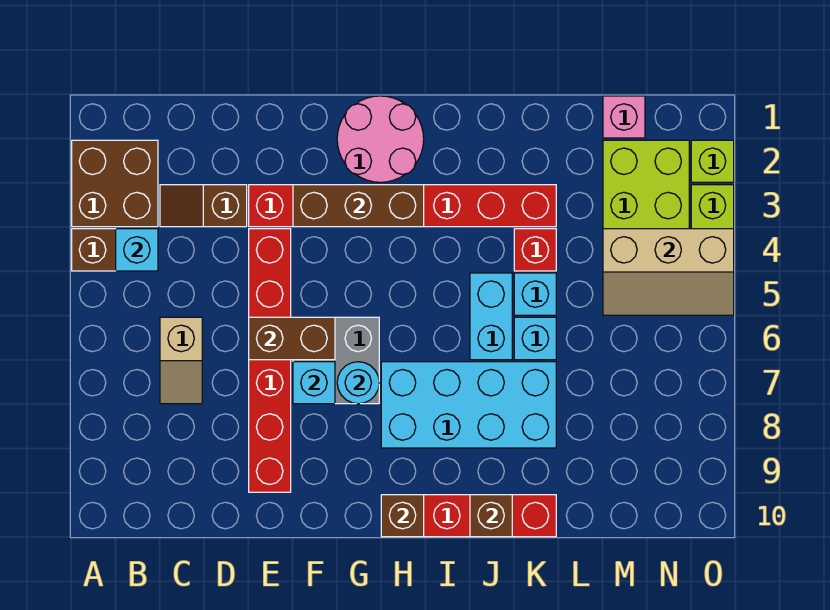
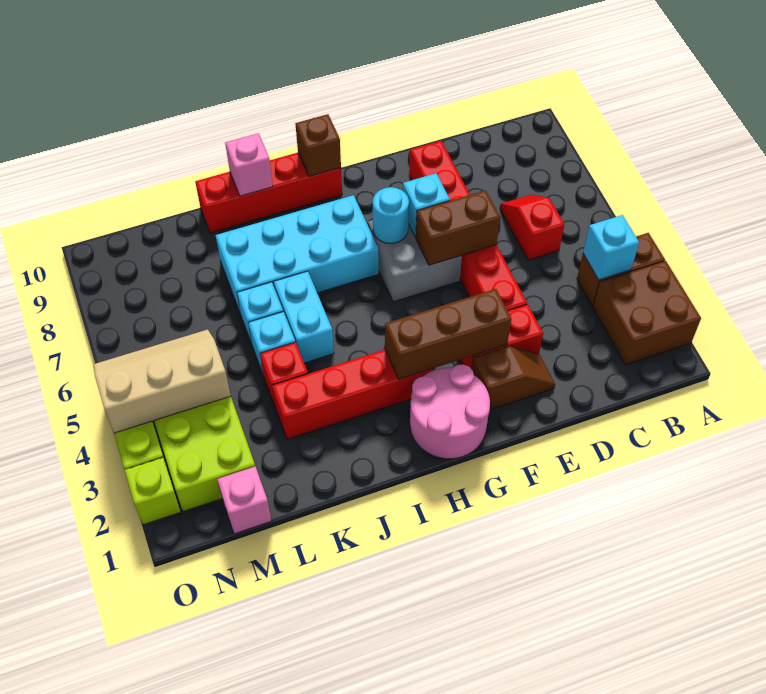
brown slope C3:D3 level 1 top D -> brown slope E2:F2 level 1 top F
tan slope C6:C7 level 1 top 6 -> red slope C6:C7 level 1 top 6
brown brick J10 level 2 -> pink brick J10 level 2

